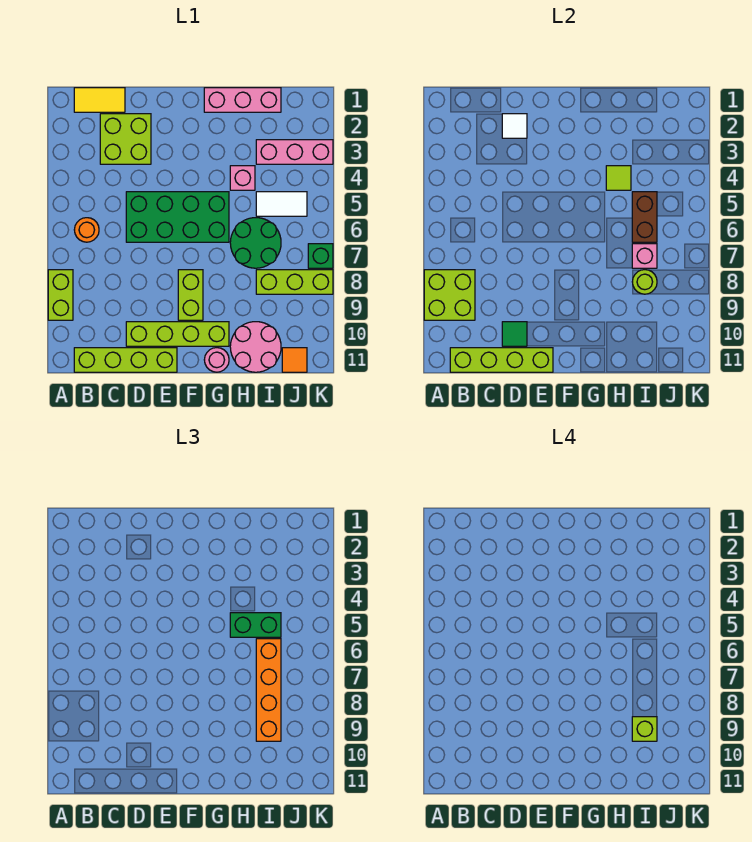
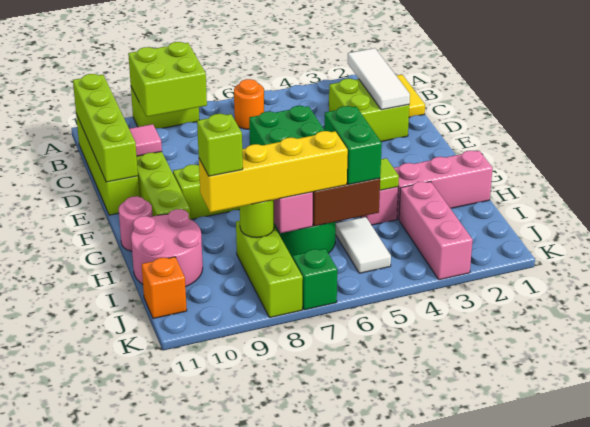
white tile D2 level 2 -> white tile B2:D2 level 2
green tile D10 level 2 -> pink tile D10 level 2
pink brick G1:I1 level 1 -> pink brick H1:H3 level 1
orange brick I6:I9 level 3 -> yellow brick I6:I9 level 3
orange tile J11 level 1 -> orange brick J11 level 1

